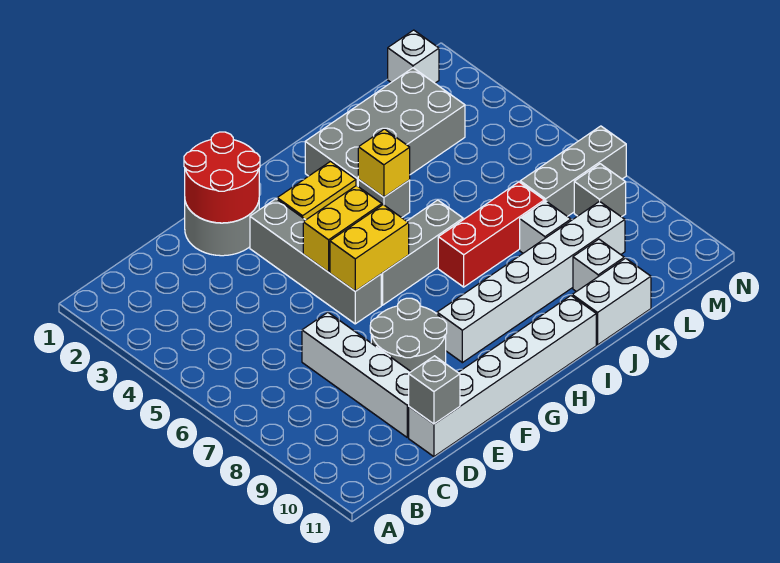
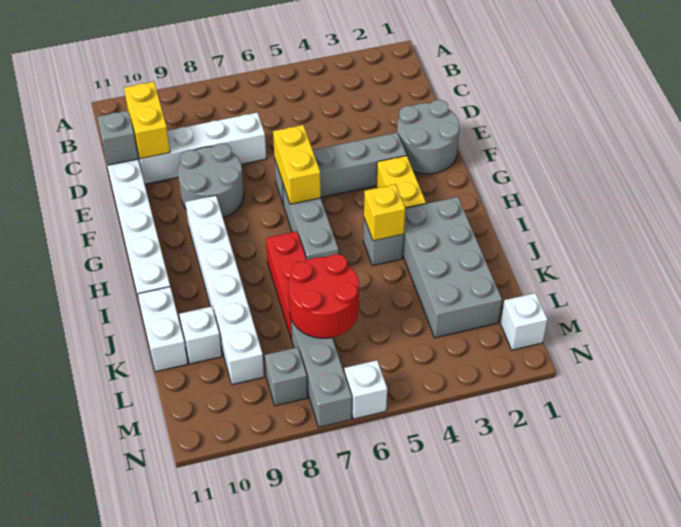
red round brick E1:F2 level 2 -> red round brick K6:L7 level 2
yellow brick F5:G5 level 2 -> yellow brick C10:D10 level 2
white brick K8 level 1 -> white brick N6 level 1

